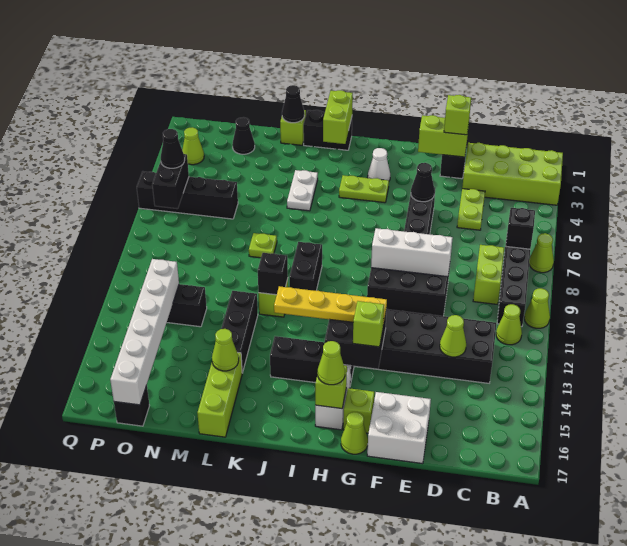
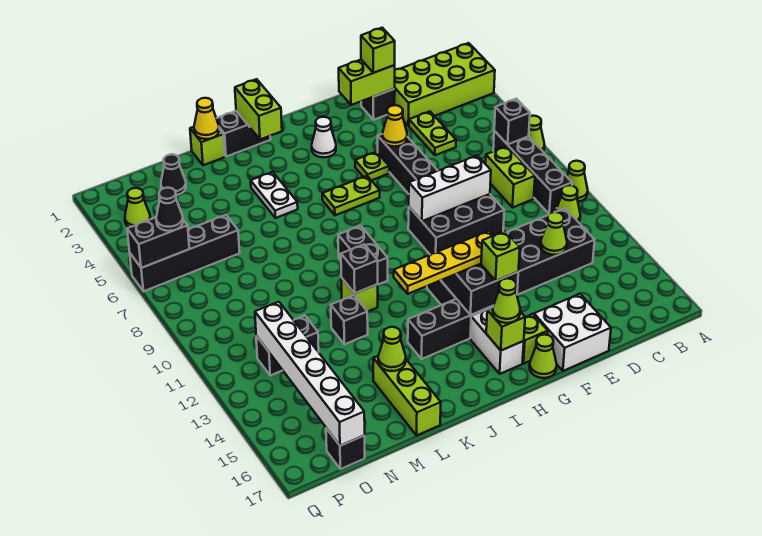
black cone F5 level 2 -> yellow cone F5 level 2
lime plate H4:I4 level 1 -> lime plate H6:I6 level 1
black cone L1 level 2 -> yellow cone L1 level 2
lime plate L8 level 1 -> lime plate G5 level 1
black brick L12:L14 level 1 -> black brick L12 level 1
black brick P6:P7 level 2 -> black brick P6:Q6 level 2

